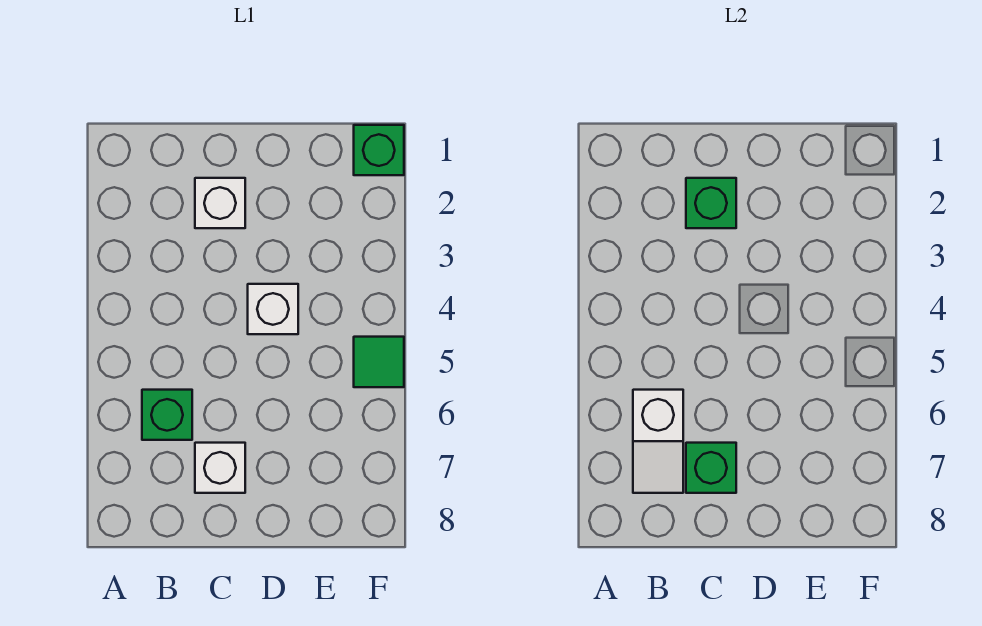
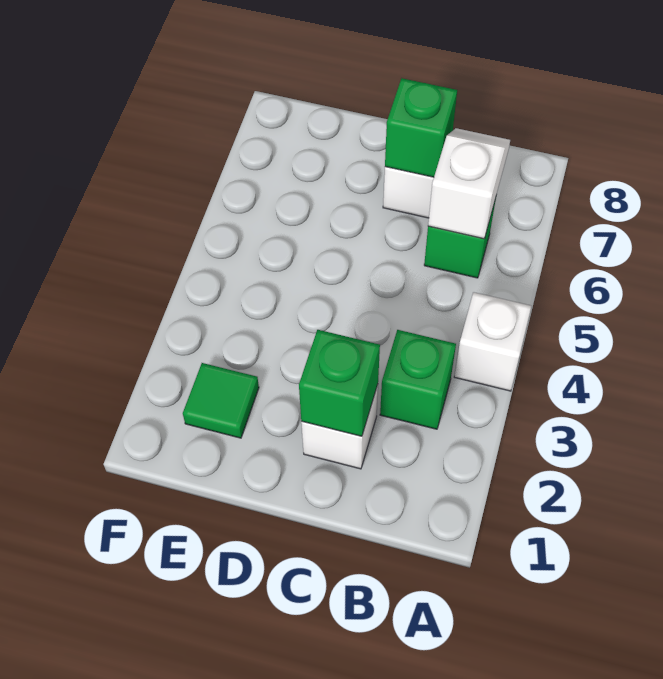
white brick D4 level 1 -> white brick A4 level 1
green brick F1 level 1 -> green brick B3 level 1
green tile F5 level 1 -> green tile E2 level 1

